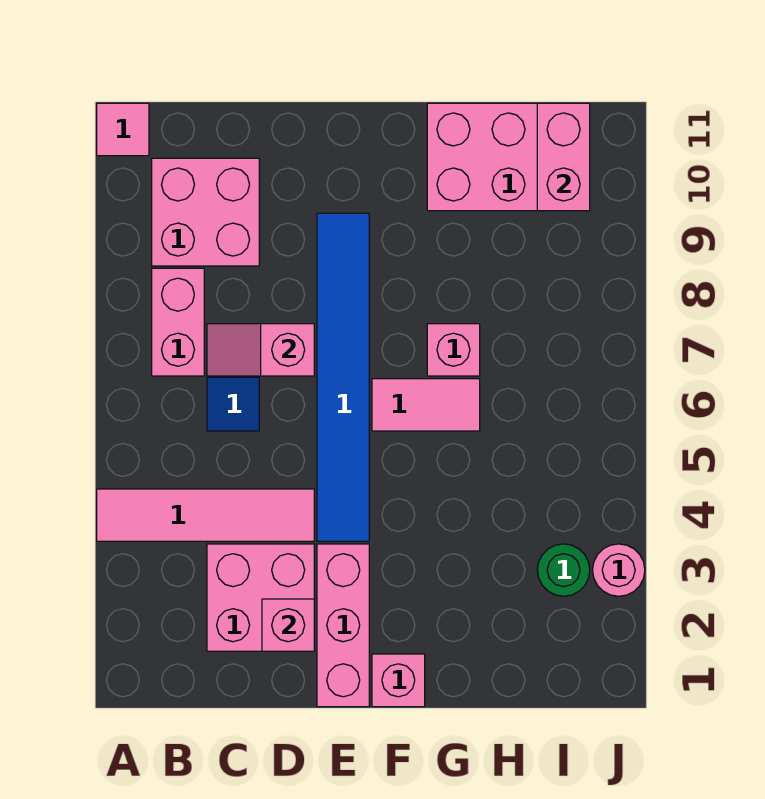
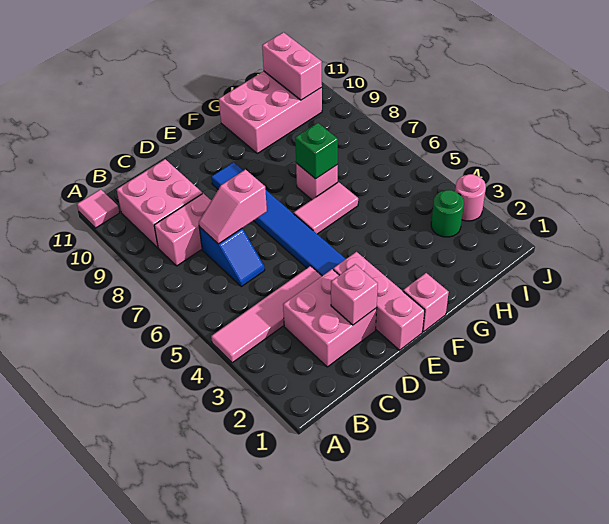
pink brick B7:B8 level 1 -> pink brick B8:C8 level 1
none -> green brick G7 level 2

